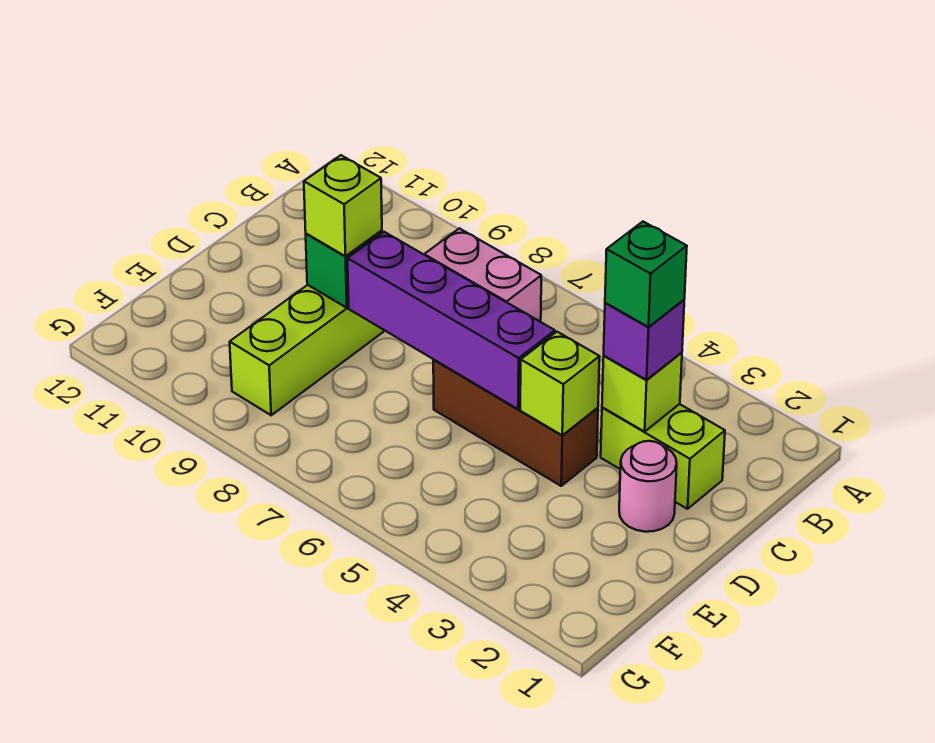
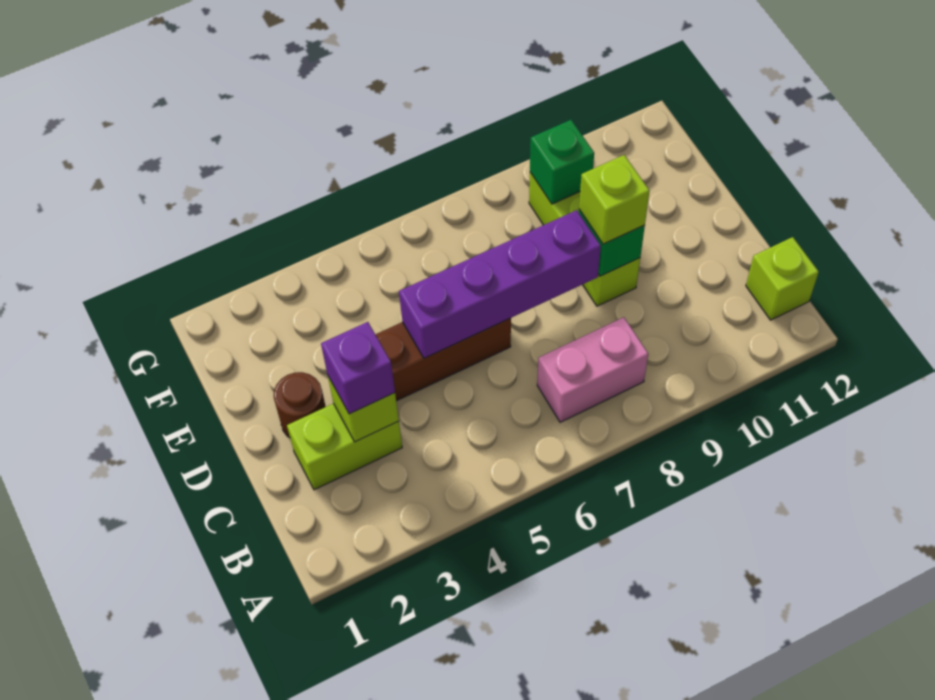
green brick C3 level 4 -> green brick F9 level 2
pink round brick D2 level 1 -> brown round brick D2 level 1
lime brick D4 level 2 -> lime brick B12 level 1

